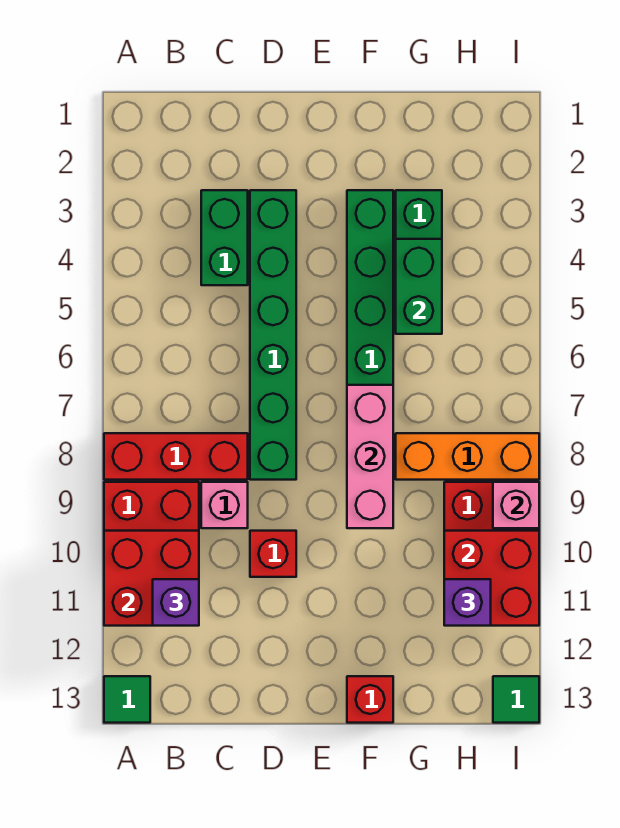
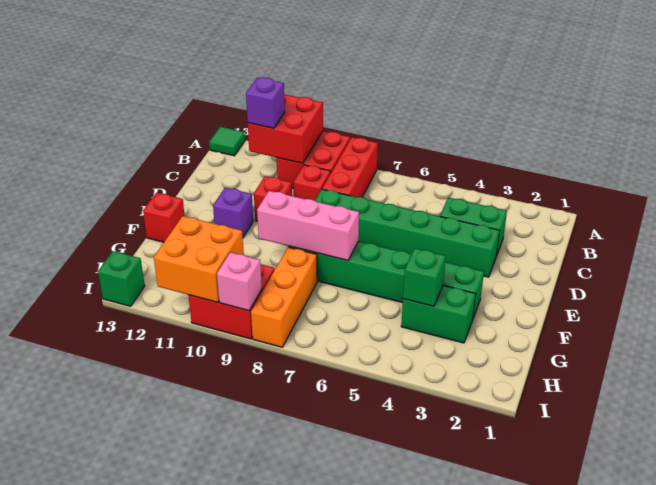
pink brick C9 level 1 -> red brick C9 level 1
green brick G4:G5 level 2 -> green brick G4 level 2
red brick H10:I11 level 2 -> orange brick H10:I11 level 2
purple brick H11 level 3 -> purple brick E11 level 1
green tile I13 level 1 -> green brick I13 level 1

